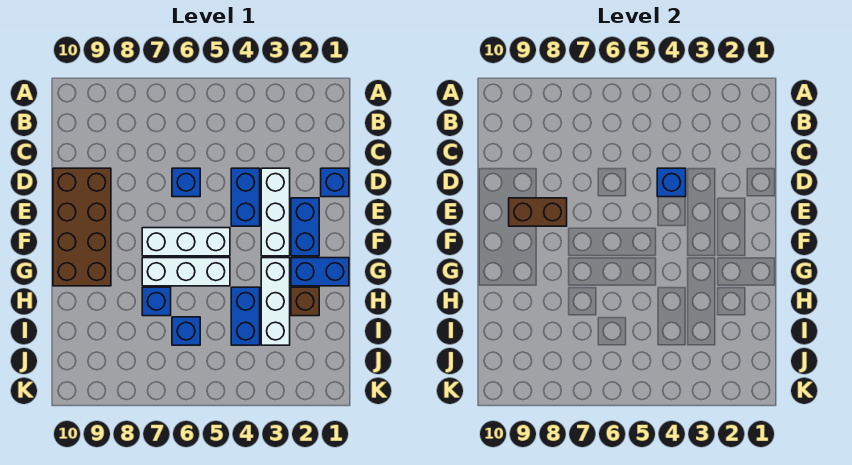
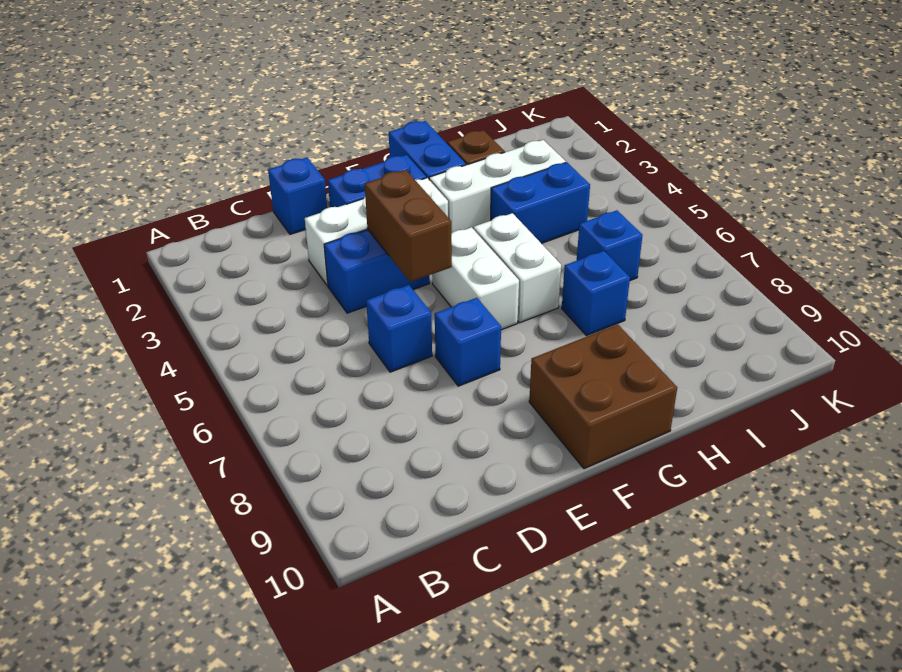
blue brick D4 level 2 -> blue brick E7 level 1
brown brick D9:G10 level 1 -> brown brick F9:G10 level 1
brown brick E8:E9 level 2 -> brown brick E4:E5 level 2
white brick F5:F7 level 1 -> white brick F5:F6 level 1
white brick G5:G7 level 1 -> white brick G5:G6 level 1

